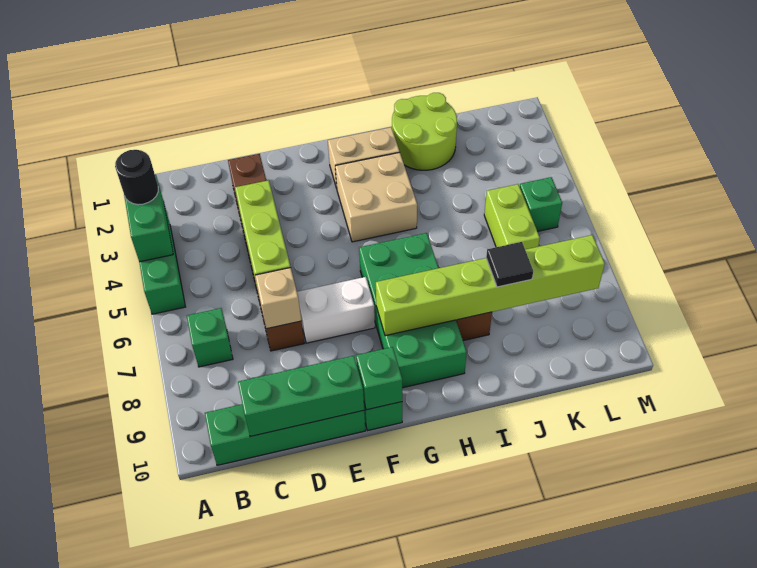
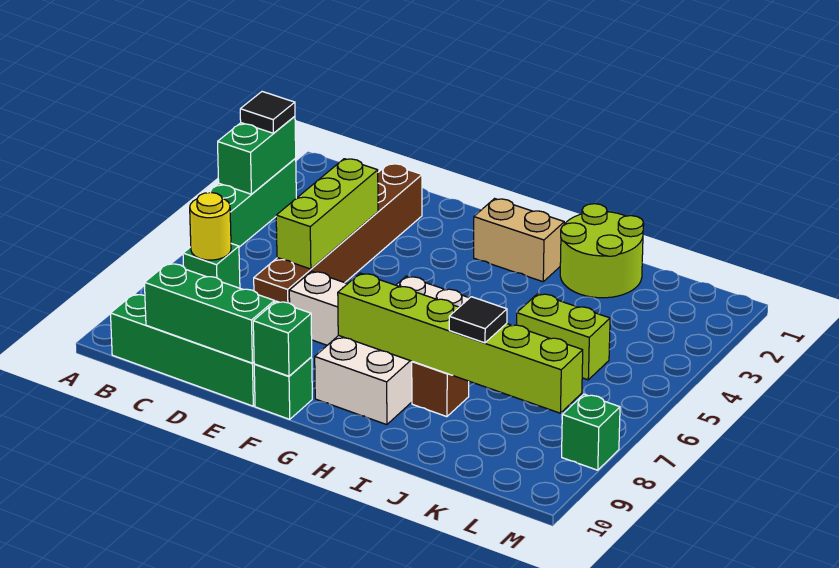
black round brick A3 level 3 -> black tile A3 level 3
none -> yellow round brick B7 level 2
tan brick D7 level 2 -> none
tan brick G3:H4 level 1 -> none
green brick G6:H9 level 1 -> white brick G6:H9 level 1
lime brick K5:K6 level 1 -> lime brick J5:K5 level 1
green brick L5 level 1 -> green brick M8 level 1

